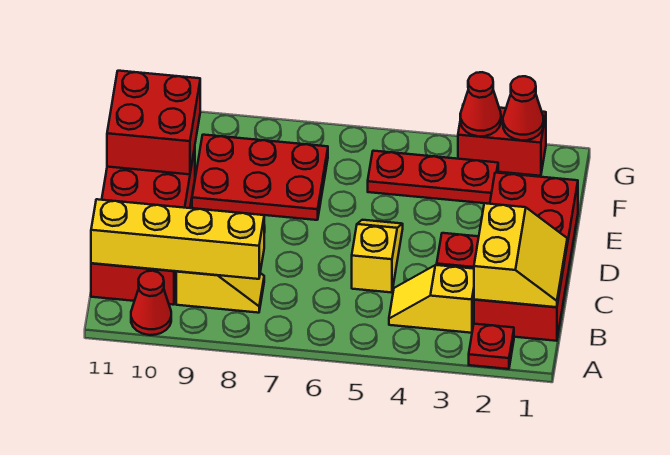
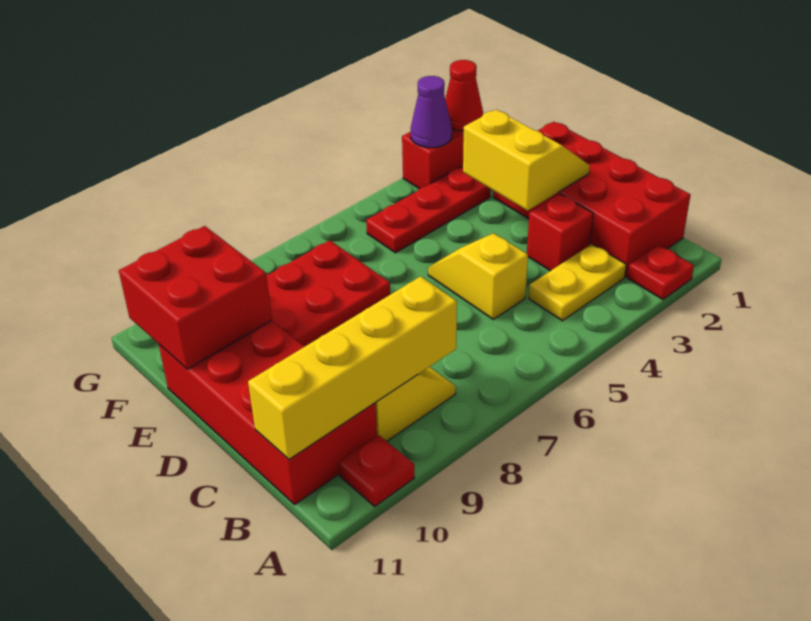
red cone A10 level 1 -> red plate A10 level 1
yellow slope B1:C2 level 2 top 2 -> yellow slope D2:E3 level 2 top 3
yellow slope B3:B4 level 1 top 3 -> yellow plate B3:B4 level 1
red cone G3 level 2 -> purple cone G3 level 2

